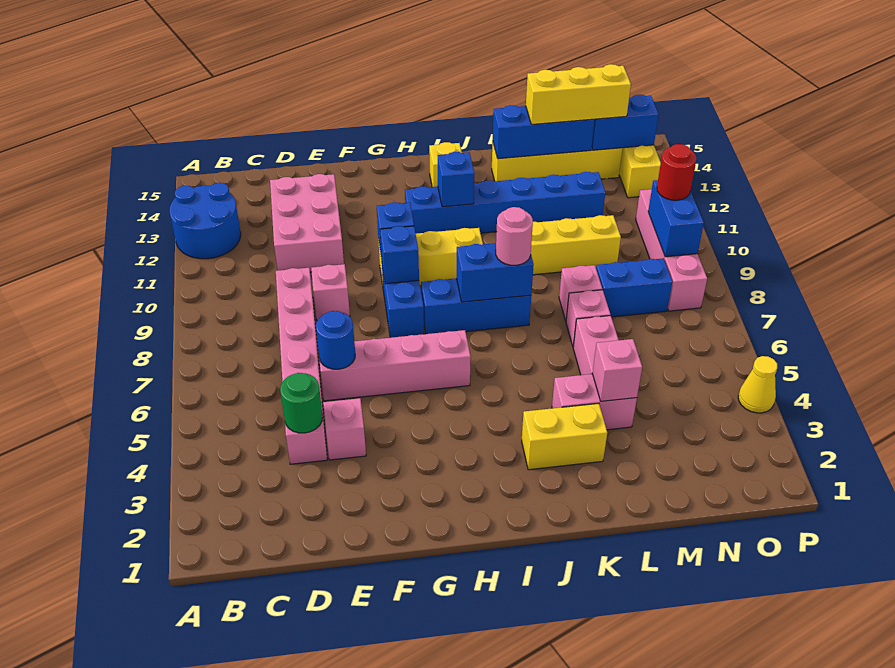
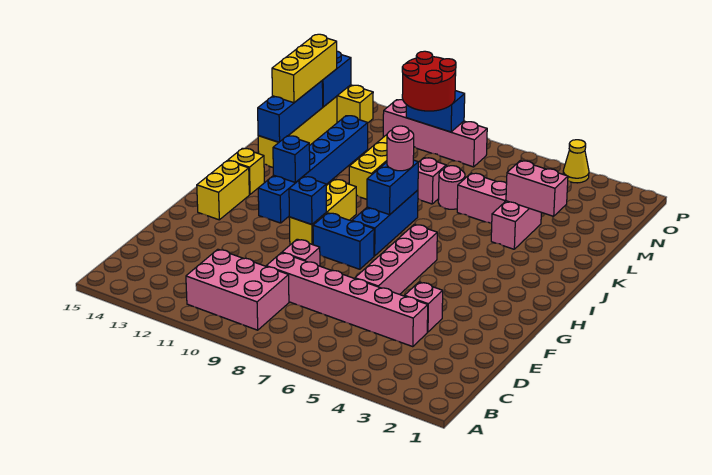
blue round brick A12:B13 level 1 -> none
green round brick D4 level 2 -> none
pink brick D11:E13 level 1 -> pink brick B9:C11 level 1
blue round brick E6 level 2 -> none
blue brick G9 level 2 -> none
yellow brick J3:K3 level 1 -> yellow brick G14:H14 level 1
pink brick L4 level 2 -> pink brick L3:L4 level 2
pink brick L7 level 1 -> pink round brick L7 level 1
blue brick M8:N8 level 1 -> none
red round brick O10 level 3 -> red round brick N9:O10 level 3

